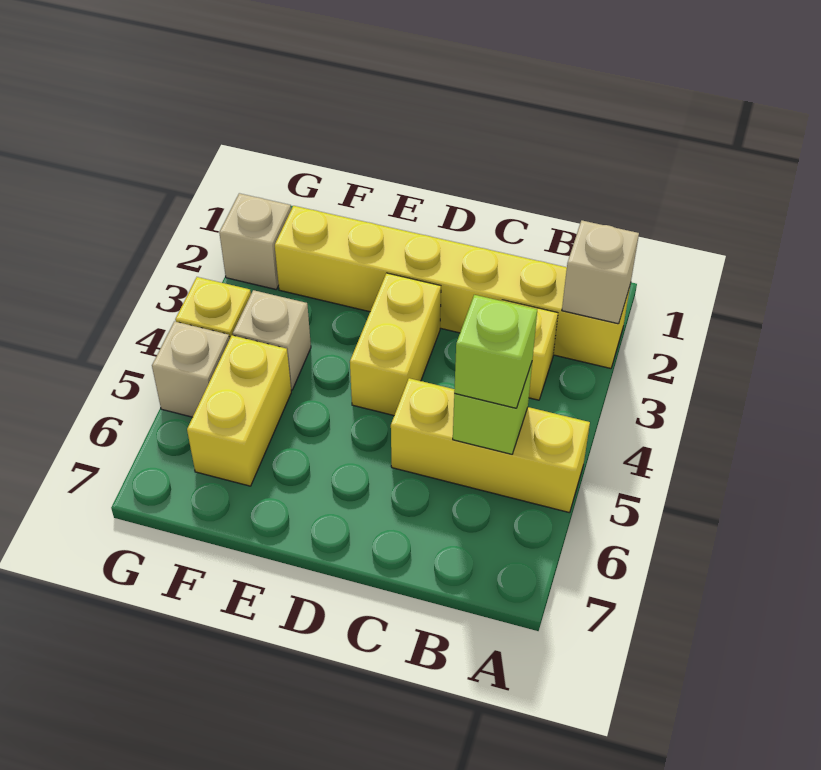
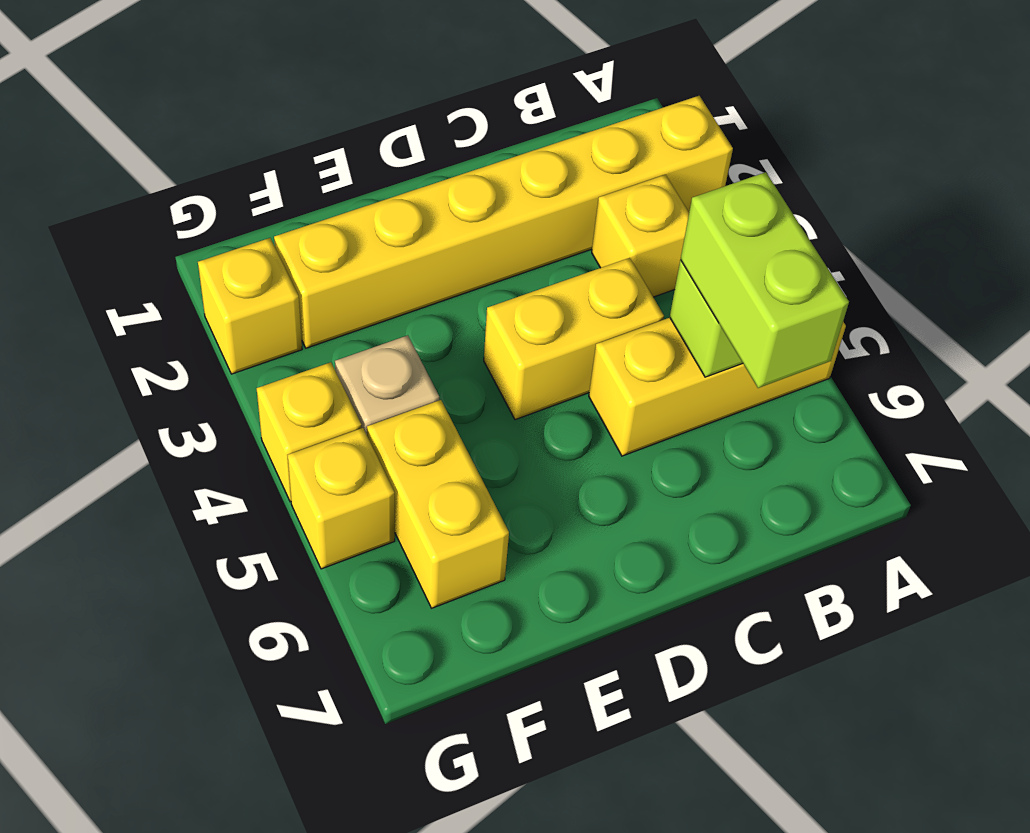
tan brick A2 level 2 -> none
lime brick B5 level 3 -> lime brick B5:B6 level 3
yellow brick D3:D4 level 1 -> yellow brick C4:D4 level 1
tan brick G2 level 1 -> yellow brick G2 level 1
tan brick G5 level 1 -> yellow brick G5 level 1

